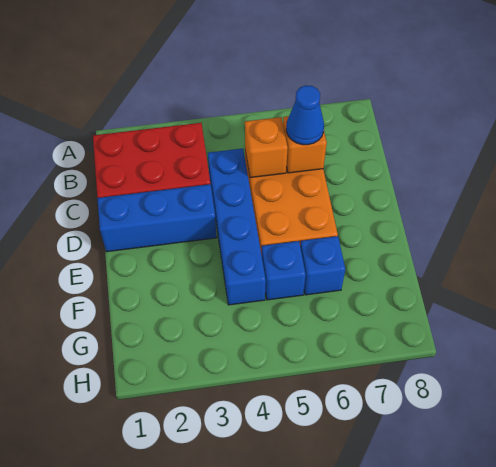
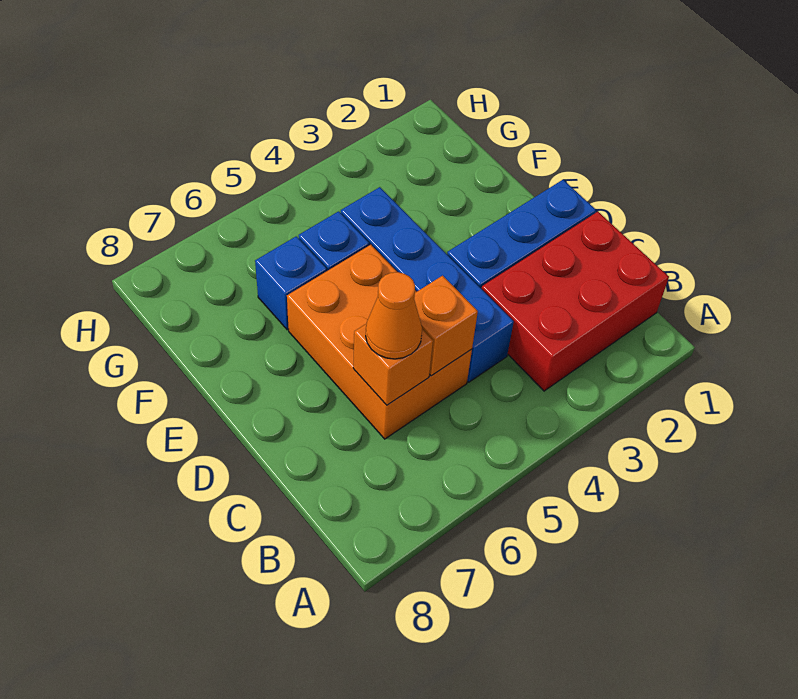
blue cone C6 level 3 -> orange cone C6 level 3

